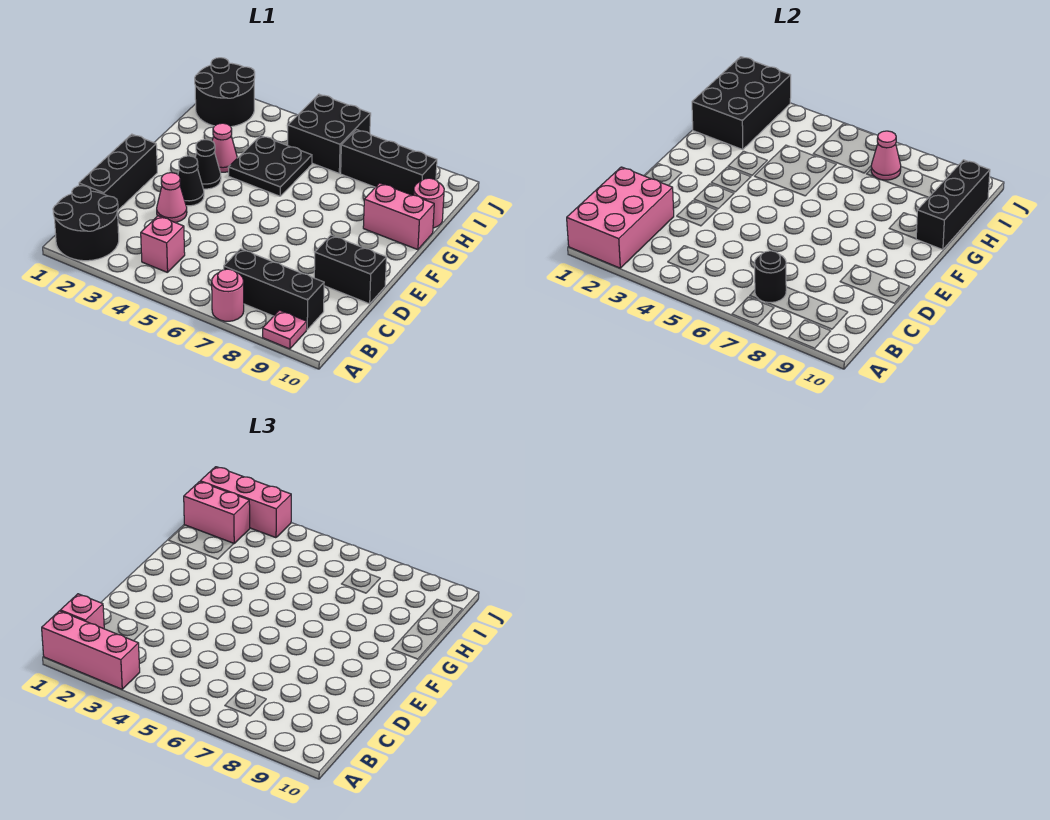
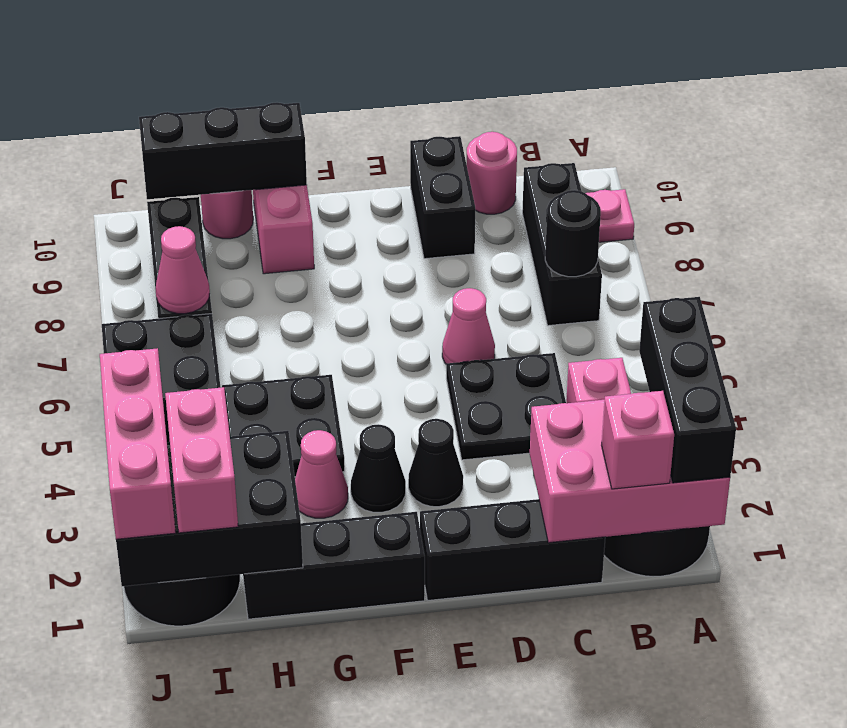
pink brick A1:A3 level 3 -> black brick A1:A3 level 3
pink round brick A7 level 1 -> pink round brick C10 level 1
none -> black plate C4:D5 level 1
pink cone D3 level 1 -> pink cone D6 level 1
none -> black brick F1:H1 level 1

